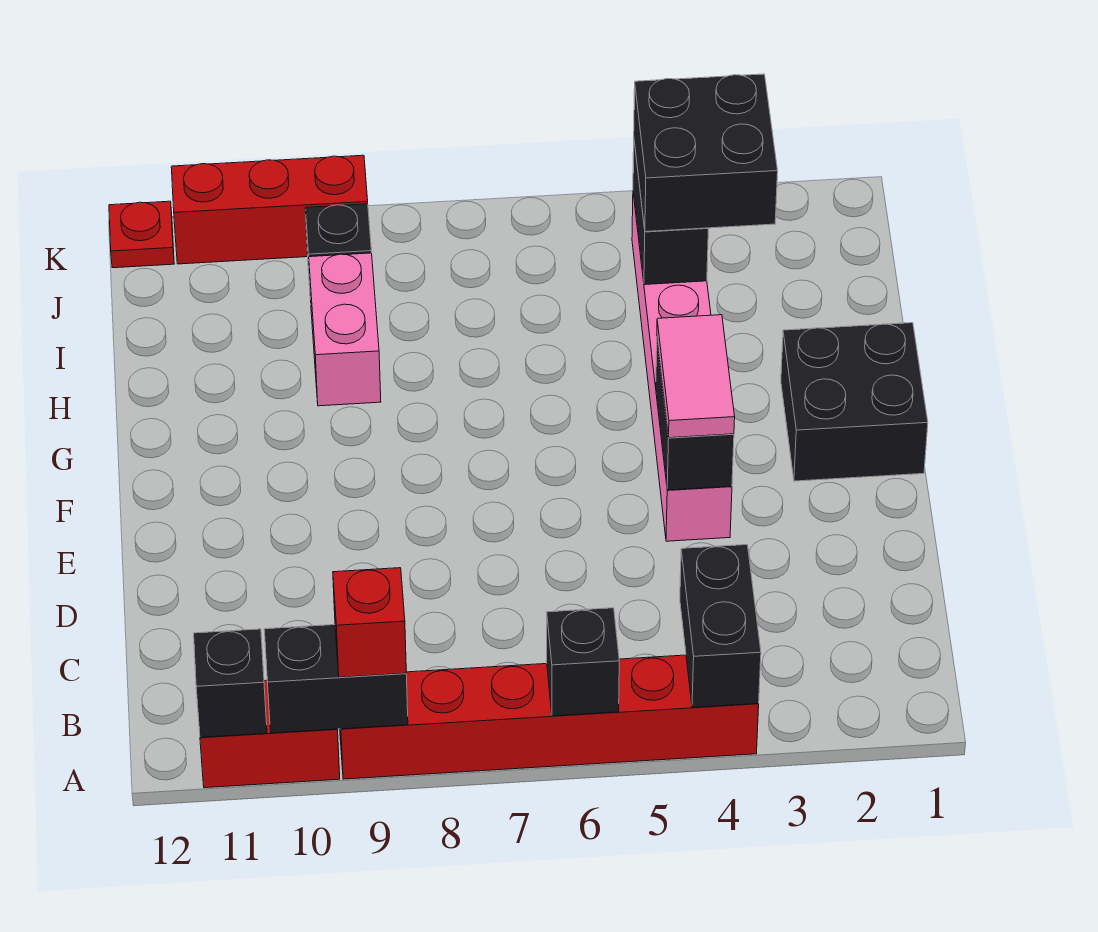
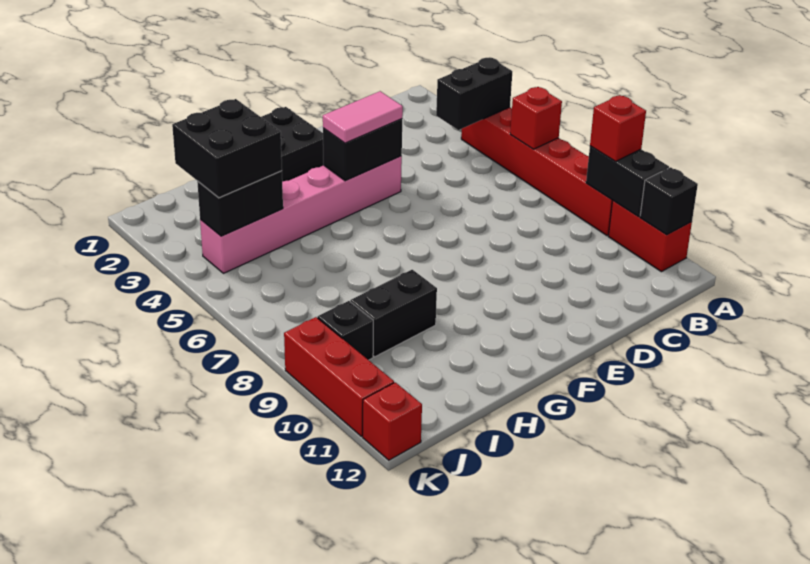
black brick A6 level 2 -> red brick A6 level 2
pink brick H9:I9 level 1 -> black brick H9:I9 level 1
red plate K12 level 1 -> red brick K12 level 1

